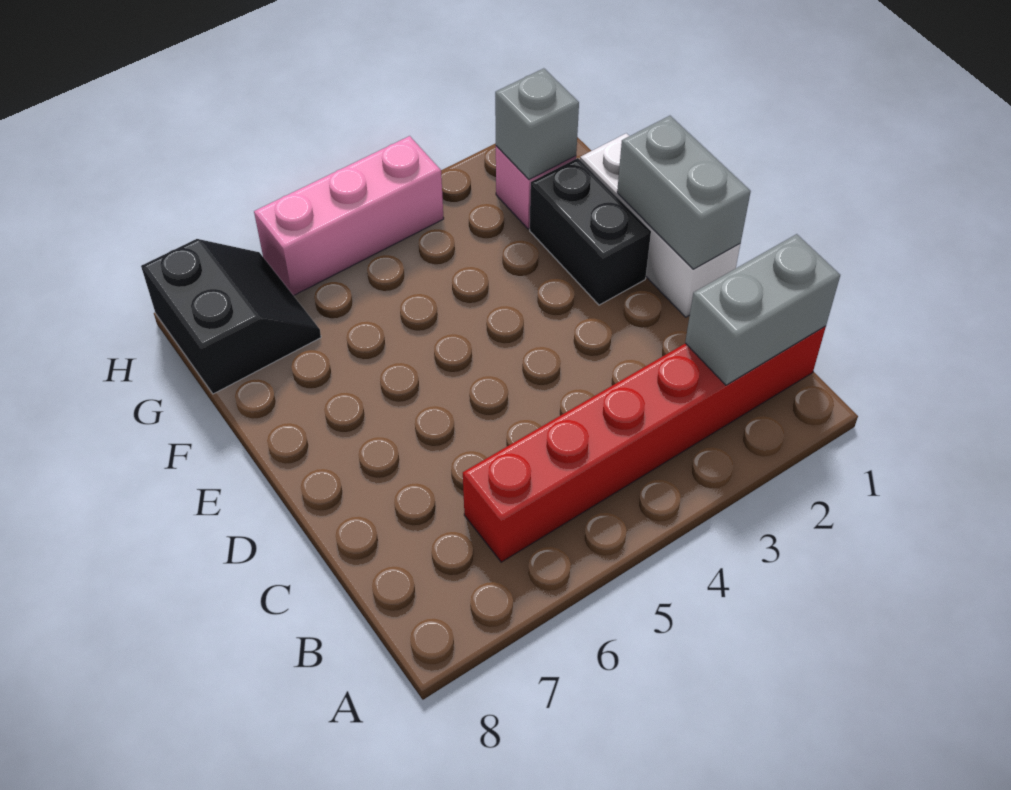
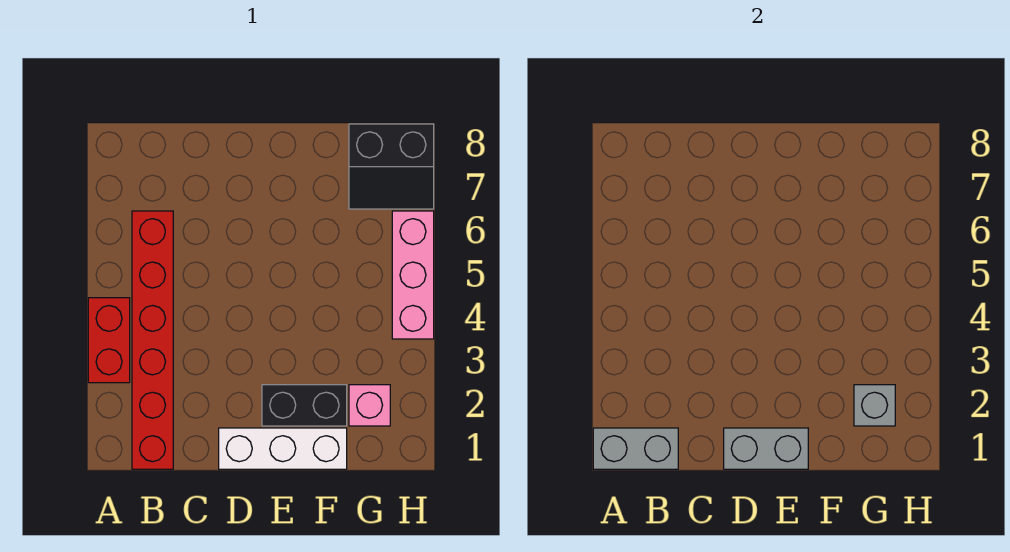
none -> red brick A3:A4 level 1
grey brick B1:B2 level 2 -> grey brick A1:B1 level 2

